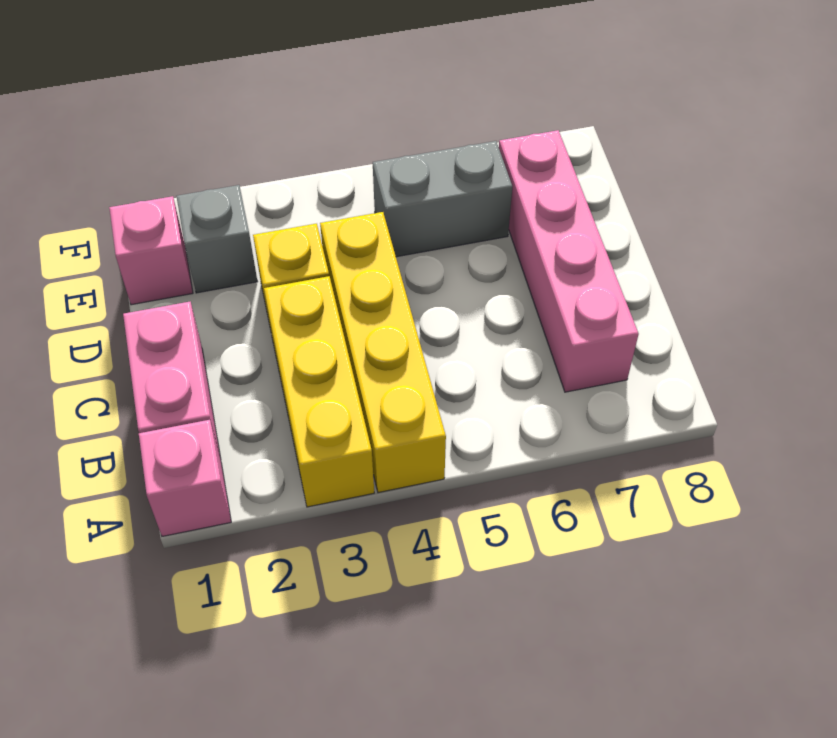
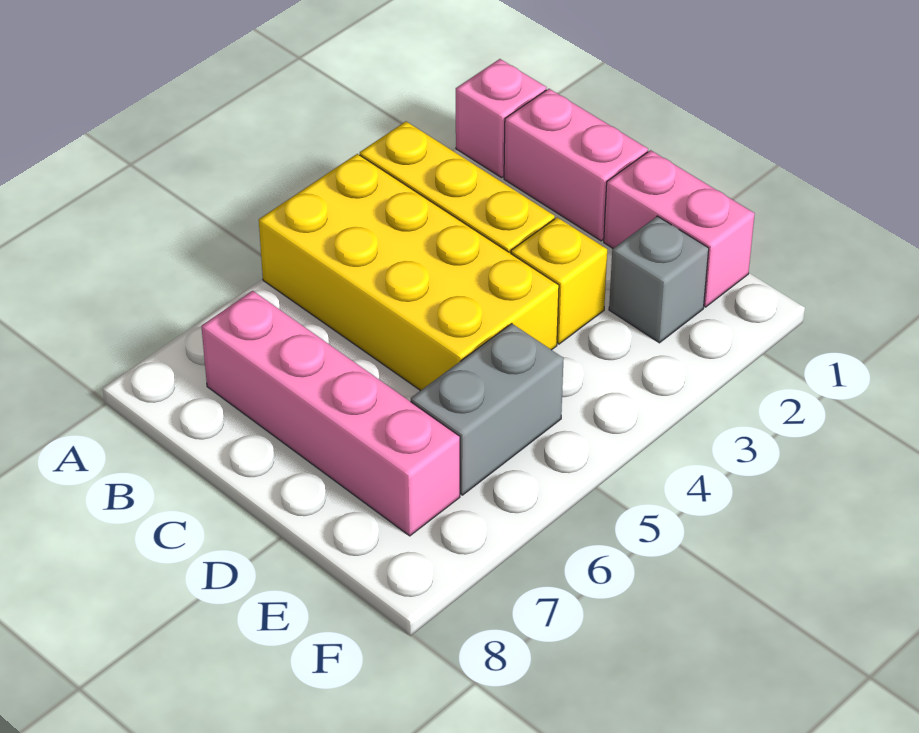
yellow brick A4:D4 level 1 -> yellow brick A4:D5 level 1
pink brick E1 level 1 -> pink brick D1:E1 level 1

